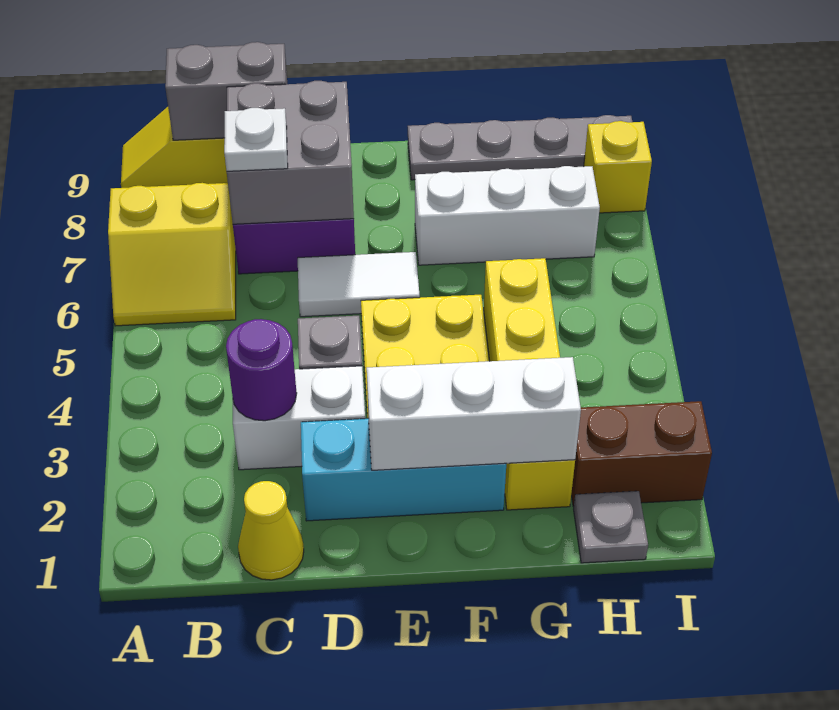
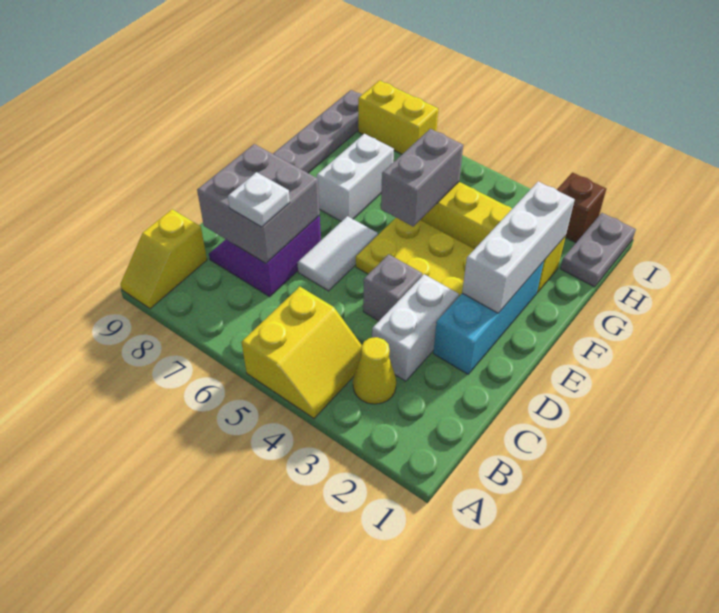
yellow slope A6:B7 level 1 top 7 -> yellow slope A4:B5 level 1 top 5
grey brick B9:C9 level 2 -> grey brick F5:G5 level 2
yellow cone C1 level 1 -> yellow cone B3 level 1
purple round brick C3 level 2 -> none
white brick F7:H7 level 1 -> white brick F7:G7 level 1
grey plate H1 level 1 -> grey plate H1:I1 level 1
brown brick H2:I2 level 1 -> brown brick I2 level 1
yellow brick I8 level 1 -> yellow brick I7:I8 level 1

